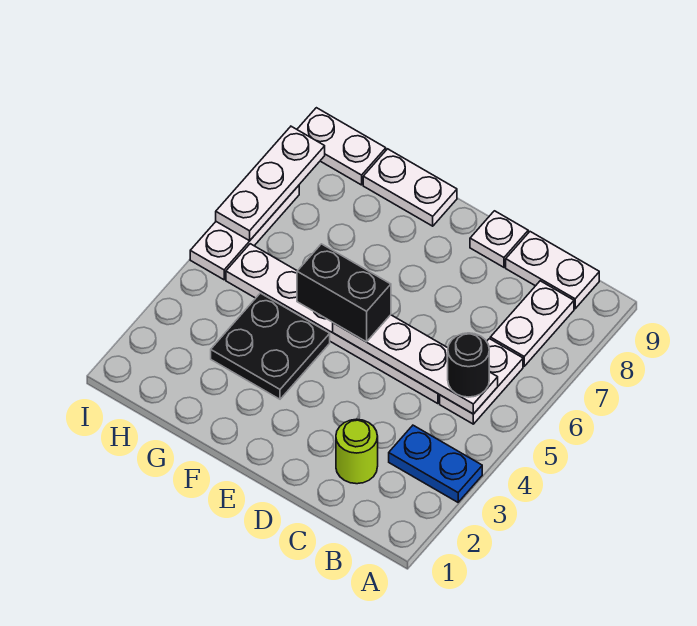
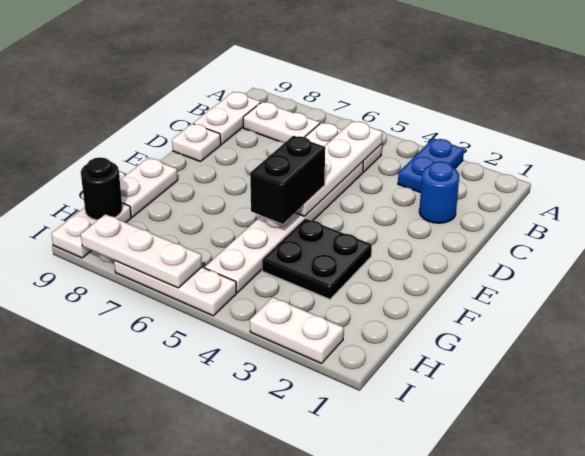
black round brick B5 level 3 -> black round brick H9 level 2
lime round brick C2 level 1 -> blue round brick C2 level 1
none -> white plate I2:I3 level 1

